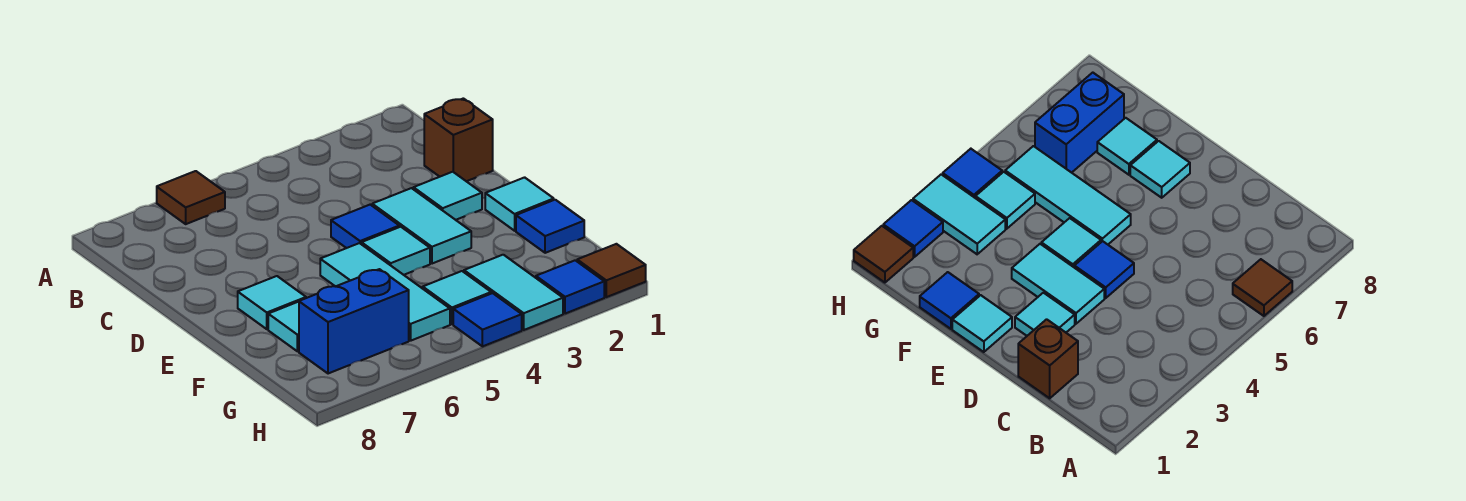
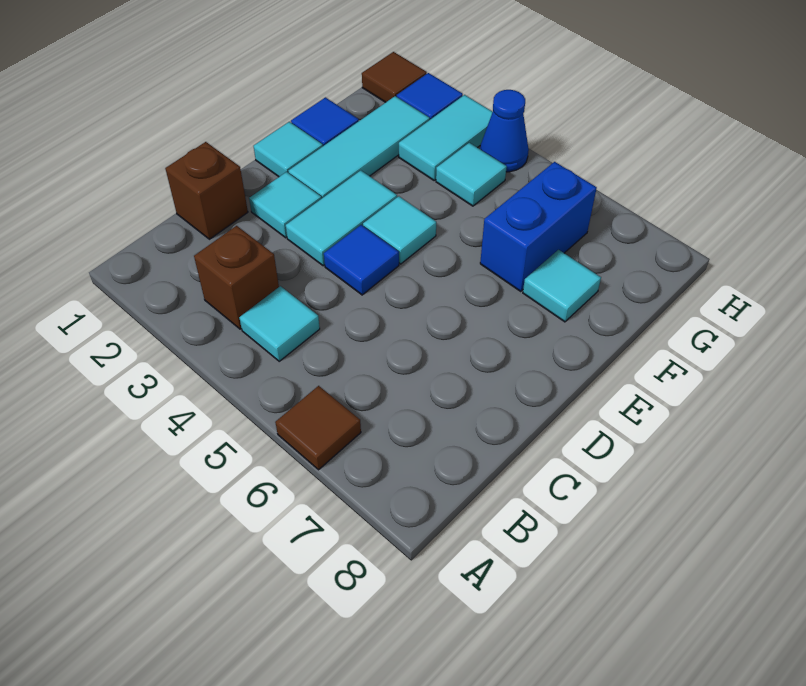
none -> brown brick B3 level 1
cyan tile E5:G5 level 1 -> cyan tile E2:G2 level 1
cyan tile E7 level 1 -> cyan tile B4 level 1
blue brick G6:G7 level 1 -> blue brick F6:G6 level 1
blue tile H4 level 1 -> blue cone H4 level 1

